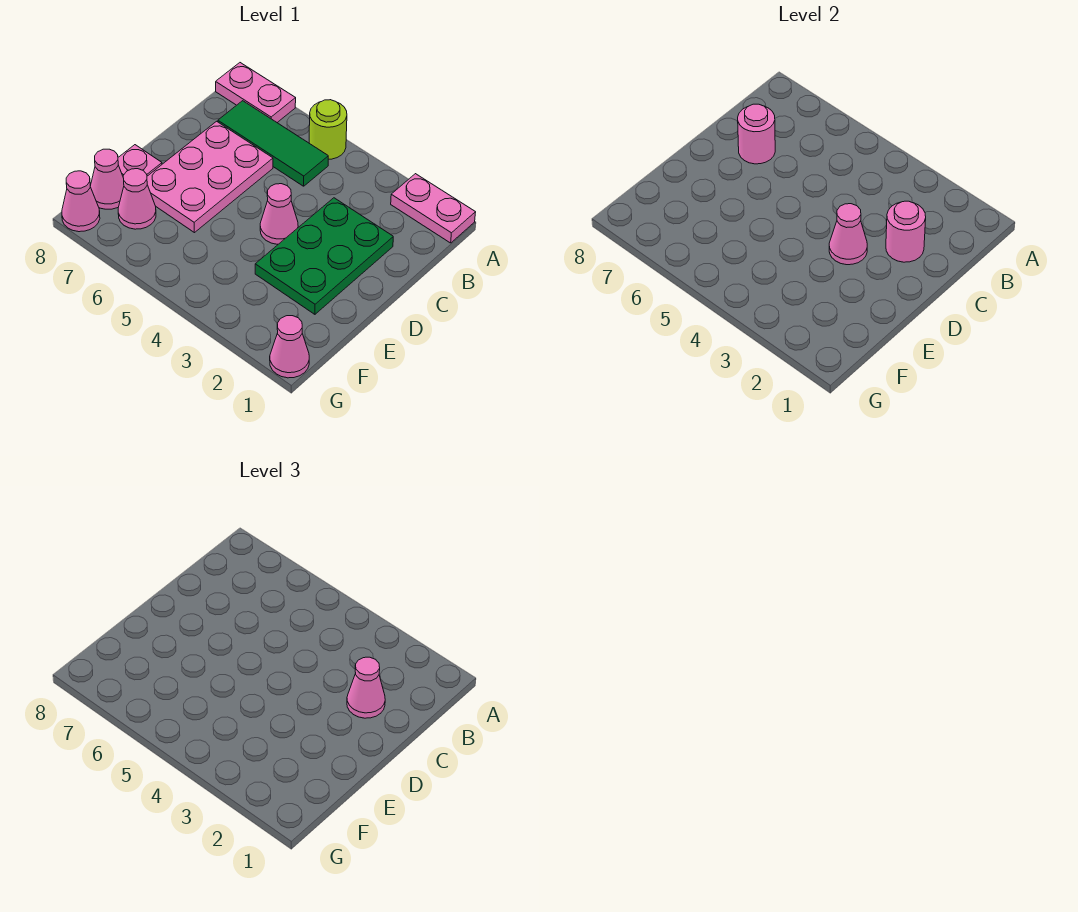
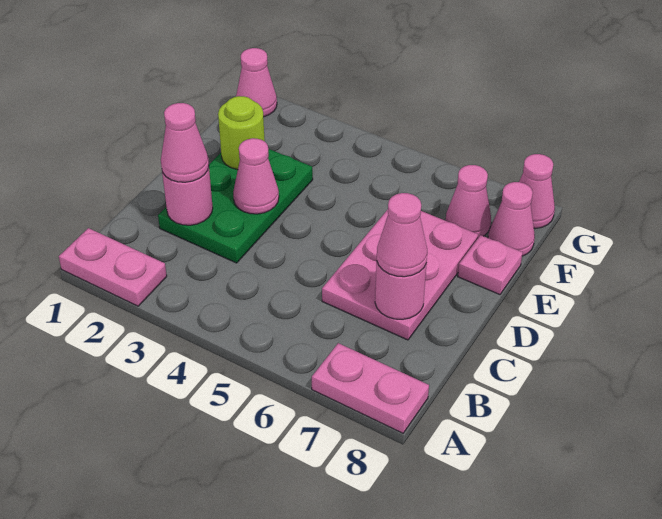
lime round brick A5 level 1 -> lime round brick E2 level 2
green tile B5:B7 level 1 -> none
pink cone D4 level 1 -> pink cone C7 level 3

